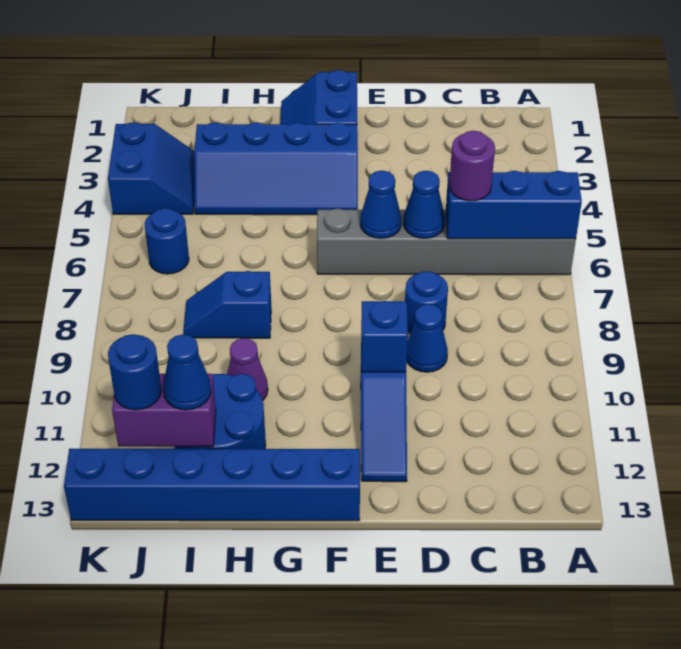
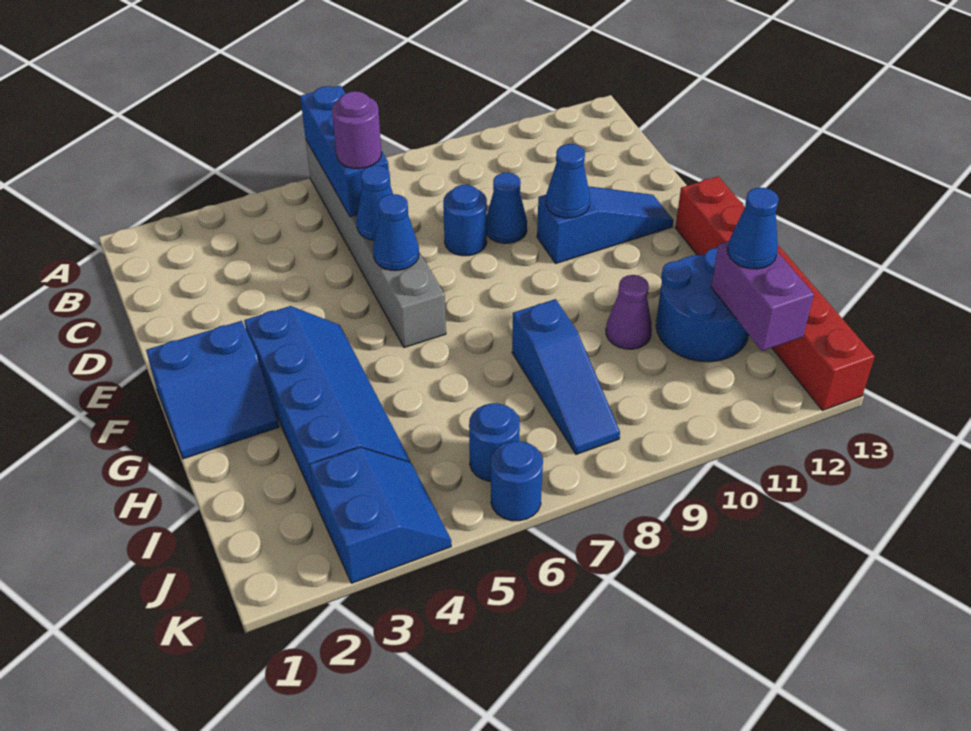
blue brick E10 level 2 -> blue cone E10 level 2
blue brick F13:K13 level 1 -> red brick F13:K13 level 1
blue slope H8:I8 level 1 top H -> blue slope H8:J8 level 1 top H
blue slope J3:K4 level 1 top K -> blue slope J3:K4 level 1 top 3
blue round brick J12 level 3 -> blue round brick K6 level 1

